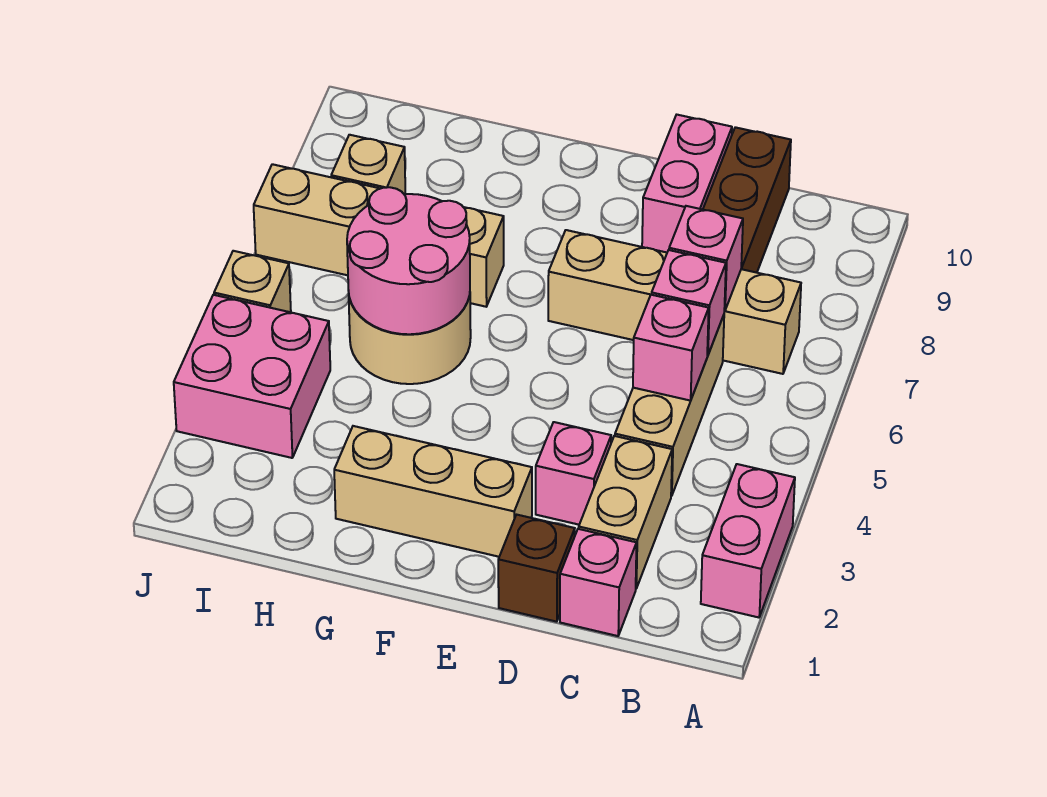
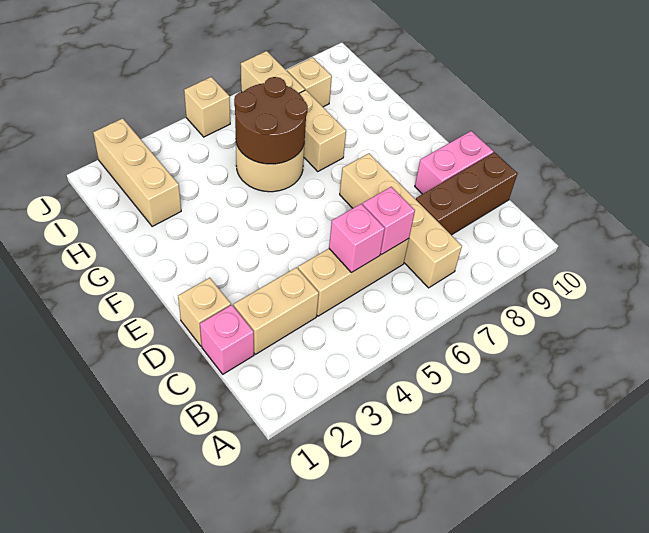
pink brick A2:A3 level 1 -> none
pink brick C7 level 2 -> none
brown brick D1 level 1 -> tan brick D1 level 1
pink brick D3 level 1 -> none
tan brick E2:G2 level 1 -> tan brick H2:J2 level 1
pink round brick G5:H6 level 2 -> brown round brick G5:H6 level 2
pink brick I3:J4 level 1 -> none

